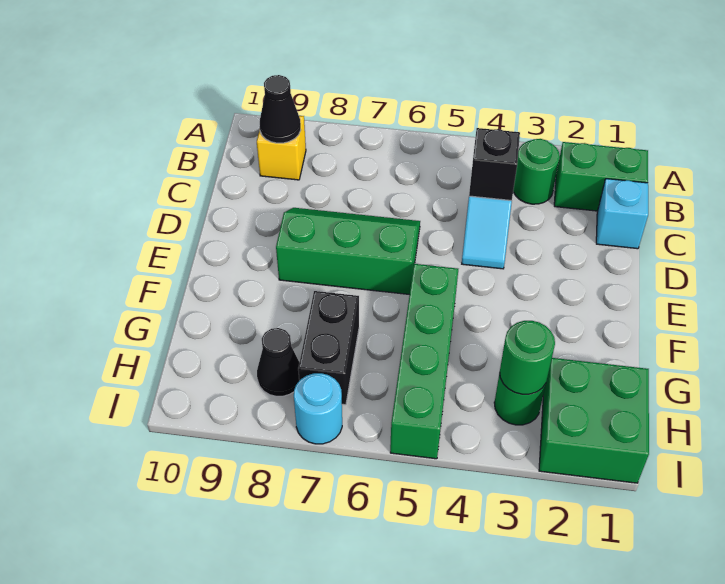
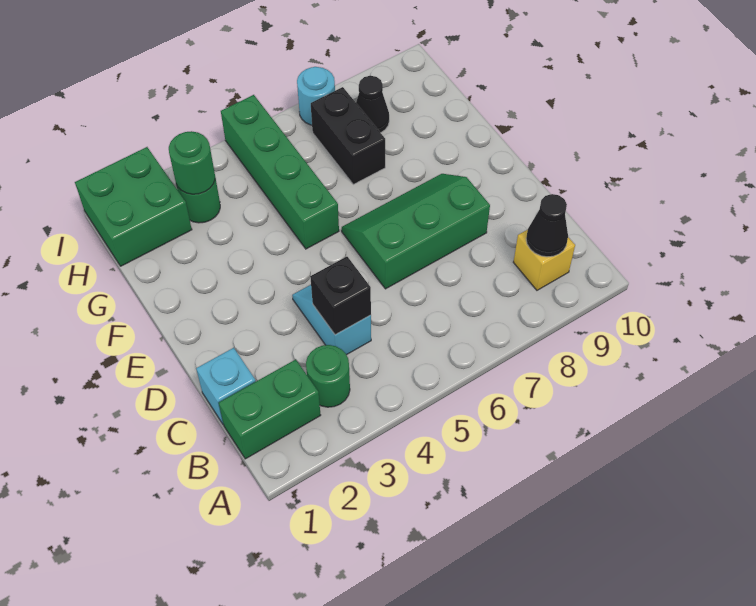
green slope D6:E8 level 1 top E -> green slope D6:E8 level 1 top D

